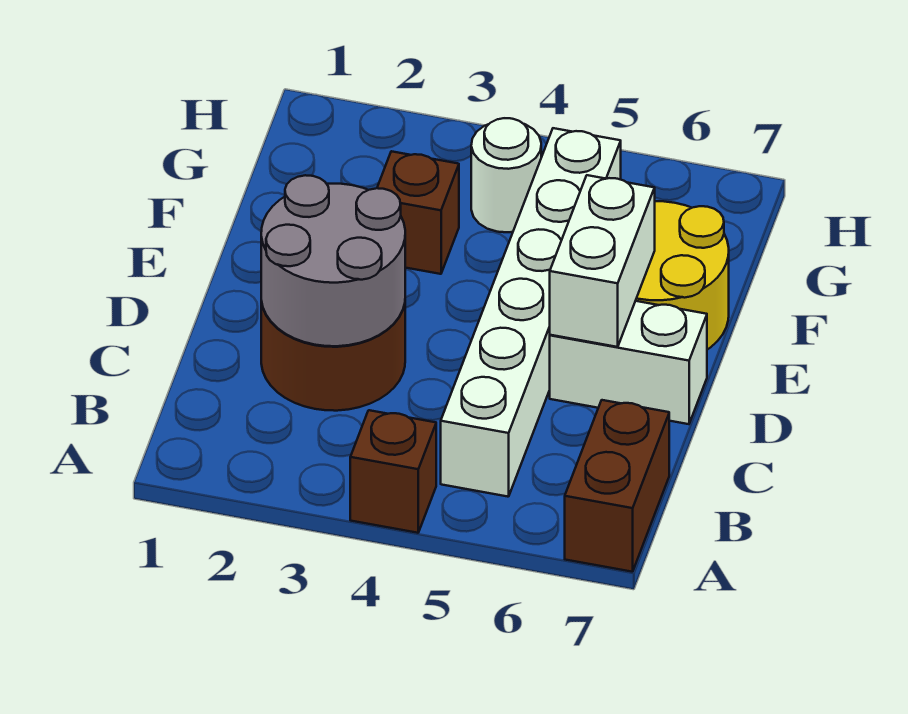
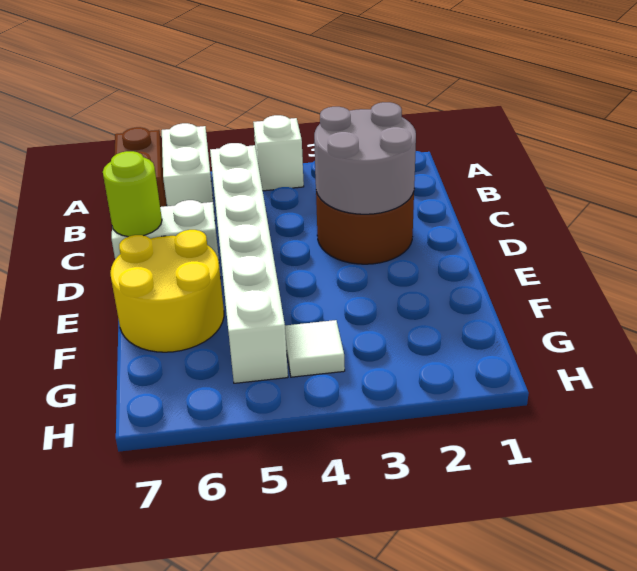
brown brick A4 level 1 -> white brick A4 level 1
white brick D6:E6 level 2 -> white brick A6:B6 level 1
none -> lime round brick D7 level 2
brown brick F3 level 1 -> none
white round brick G4 level 1 -> white tile G4 level 1

